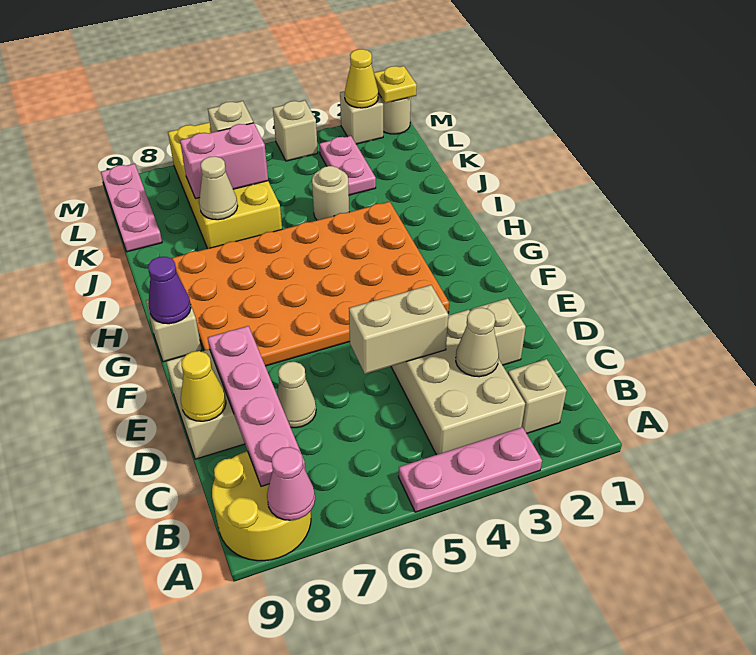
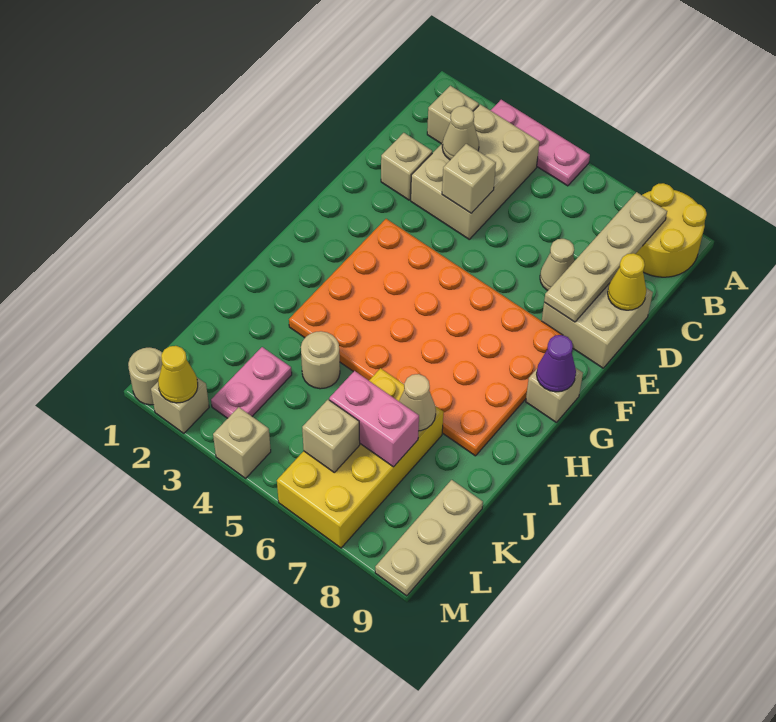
pink cone A8 level 2 -> none
pink plate B8:E8 level 2 -> tan plate B8:E8 level 2
tan brick D4:D5 level 2 -> tan brick D4 level 2
pink plate K9:M9 level 1 -> tan plate K9:M9 level 1
yellow plate M1 level 2 -> none

